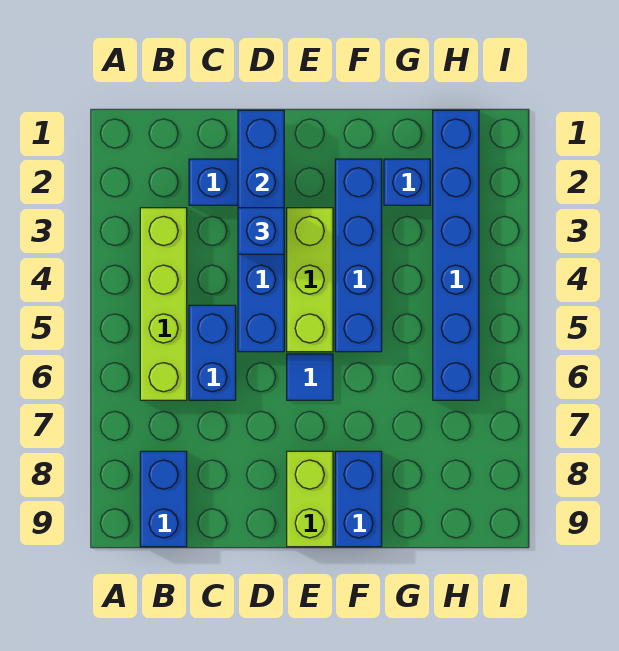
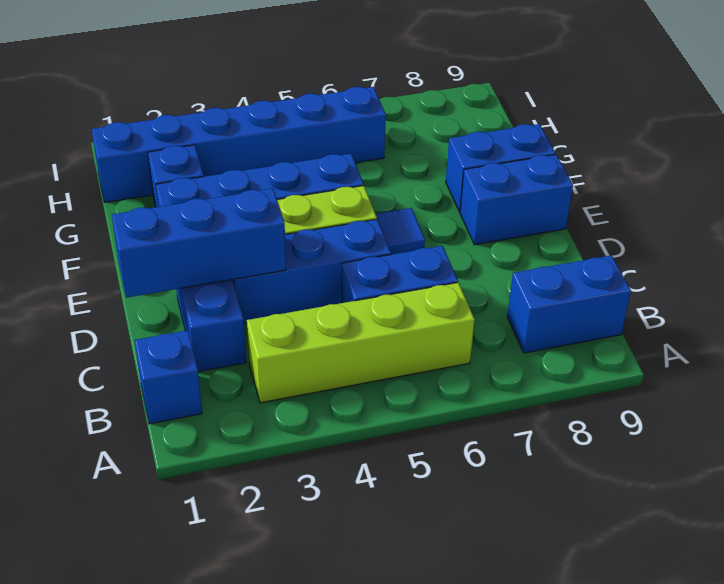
blue brick D3 level 3 -> blue brick B1 level 1
lime brick E8:E9 level 1 -> blue brick E8:E9 level 1

